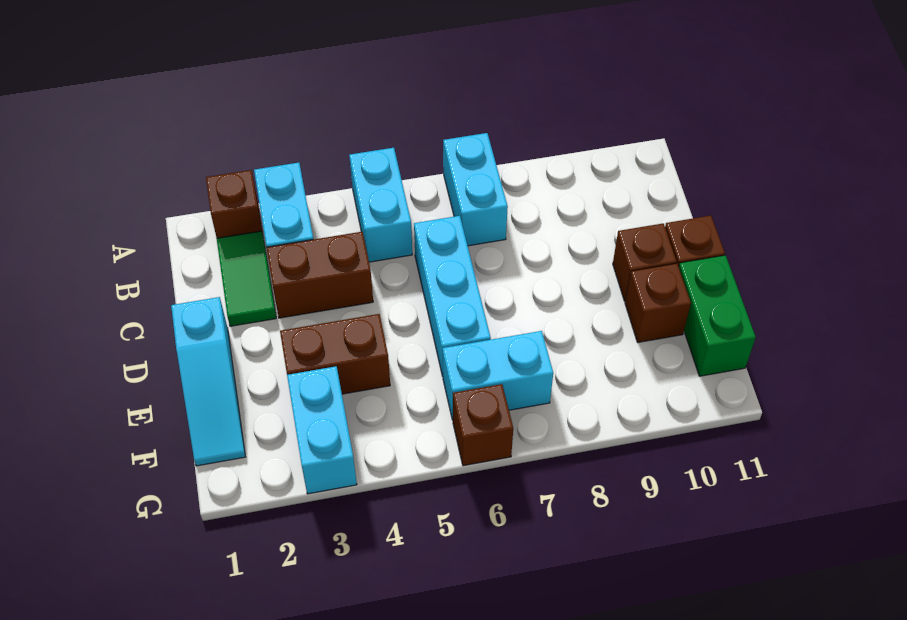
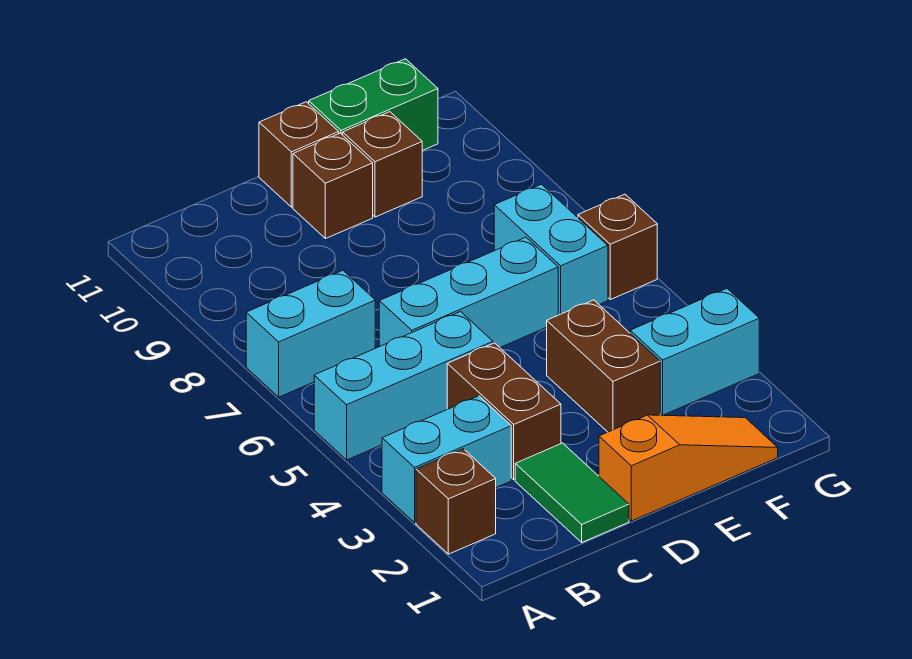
cyan brick A5:B5 level 1 -> cyan brick A5:C5 level 1
green tile B2:C2 level 1 -> green tile C1:C2 level 1
cyan slope D1:F1 level 1 top D -> orange slope D1:F1 level 1 top D

